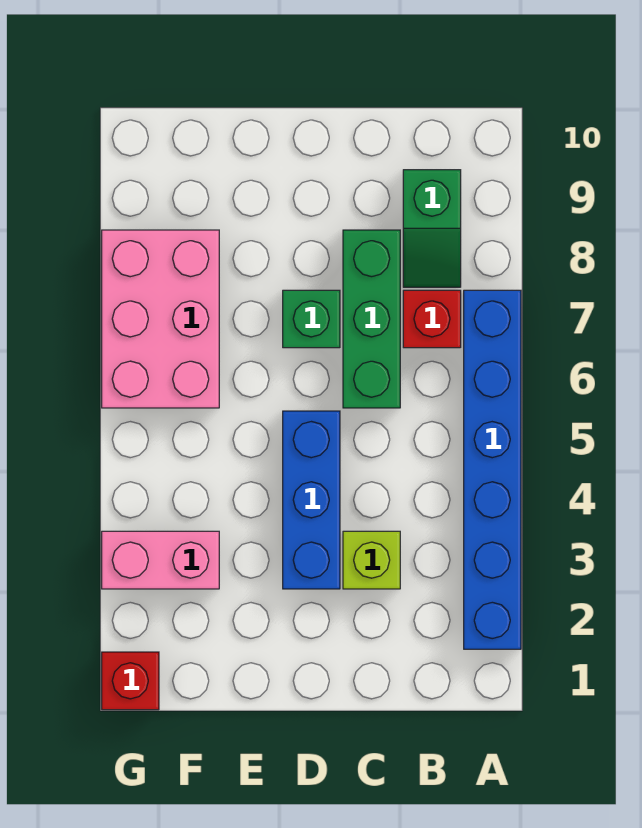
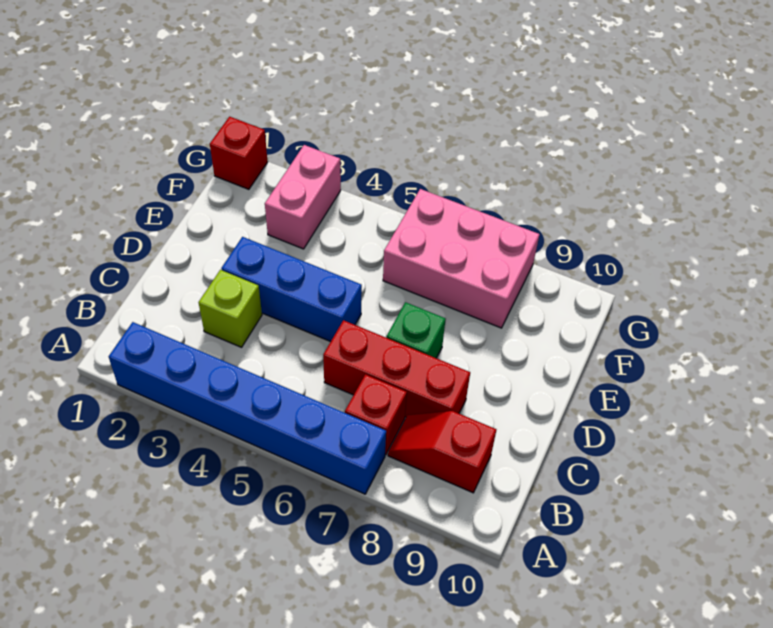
green slope B8:B9 level 1 top 9 -> red slope B8:B9 level 1 top 9
green brick C6:C8 level 1 -> red brick C6:C8 level 1

